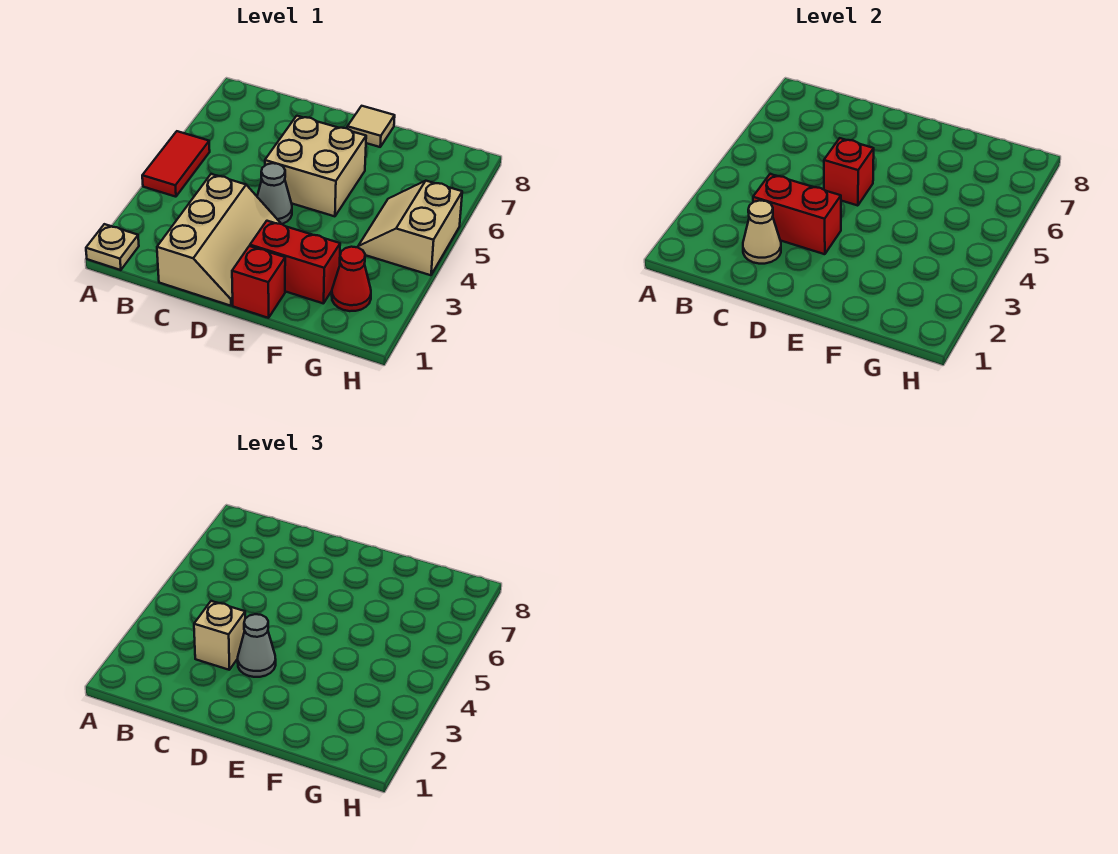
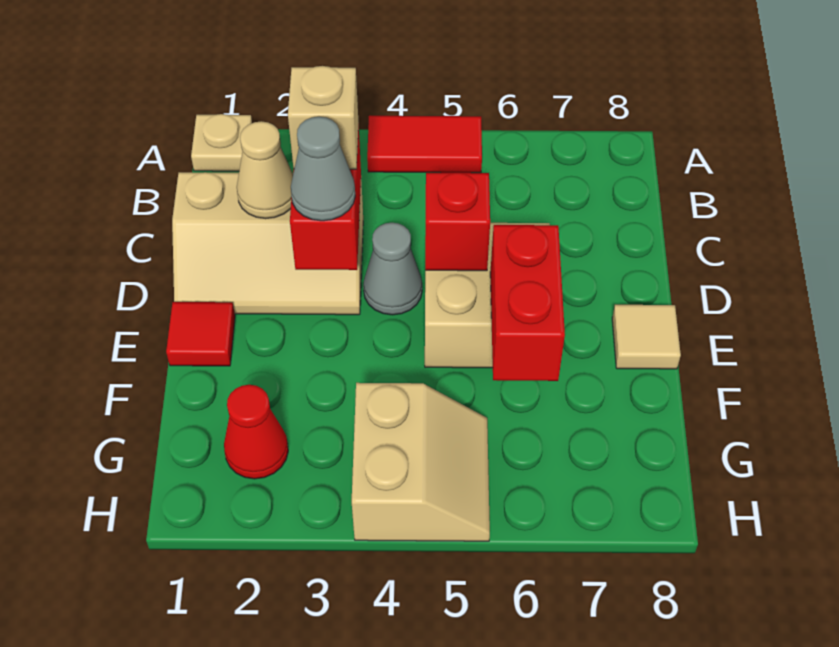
red brick E1 level 1 -> red tile E1 level 1
red brick E2:F2 level 1 -> red brick E6:F6 level 2
tan slope G4:H5 level 1 top H -> tan slope G4:H5 level 1 top 4

